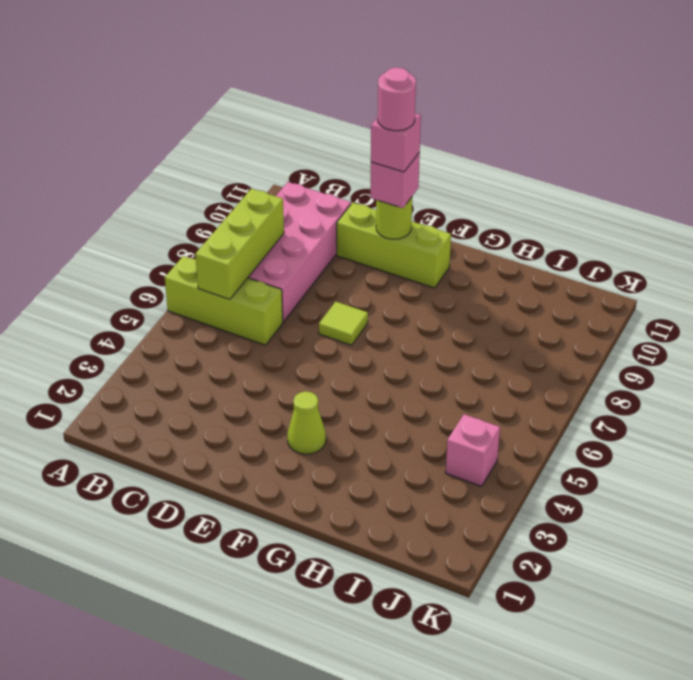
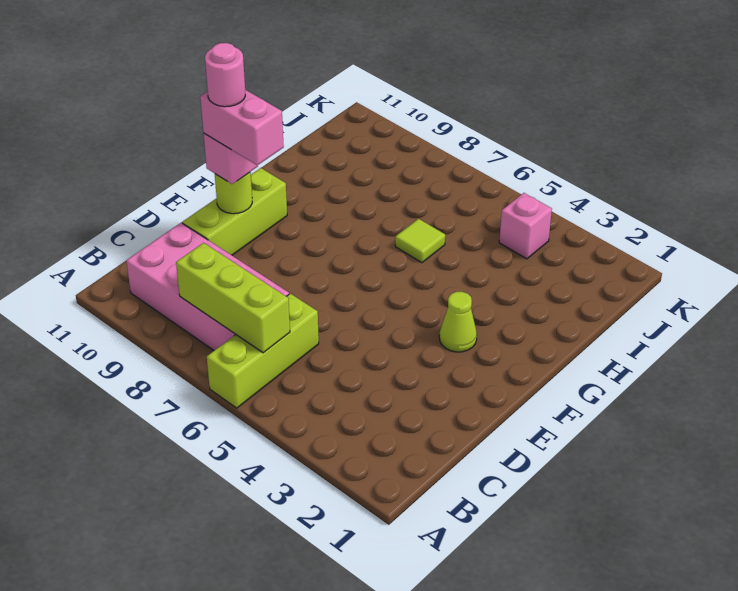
lime tile E7 level 1 -> lime tile H6 level 1
pink brick E10 level 4 -> pink brick E9:E10 level 4

